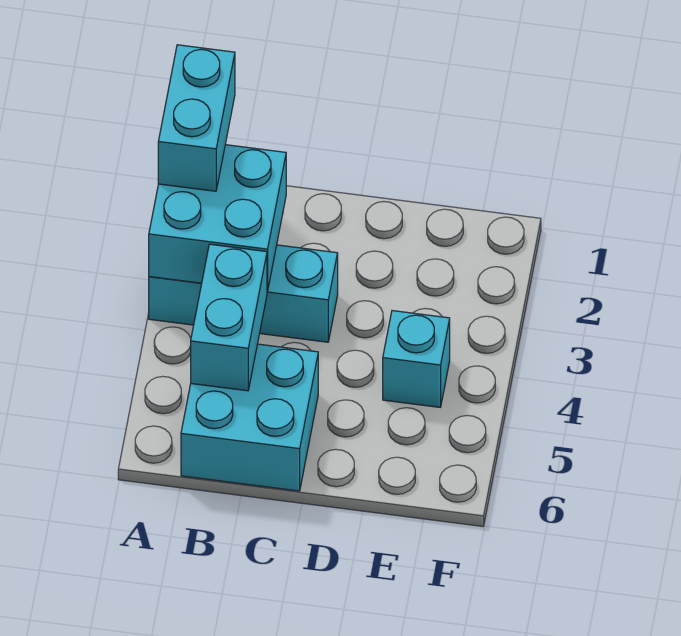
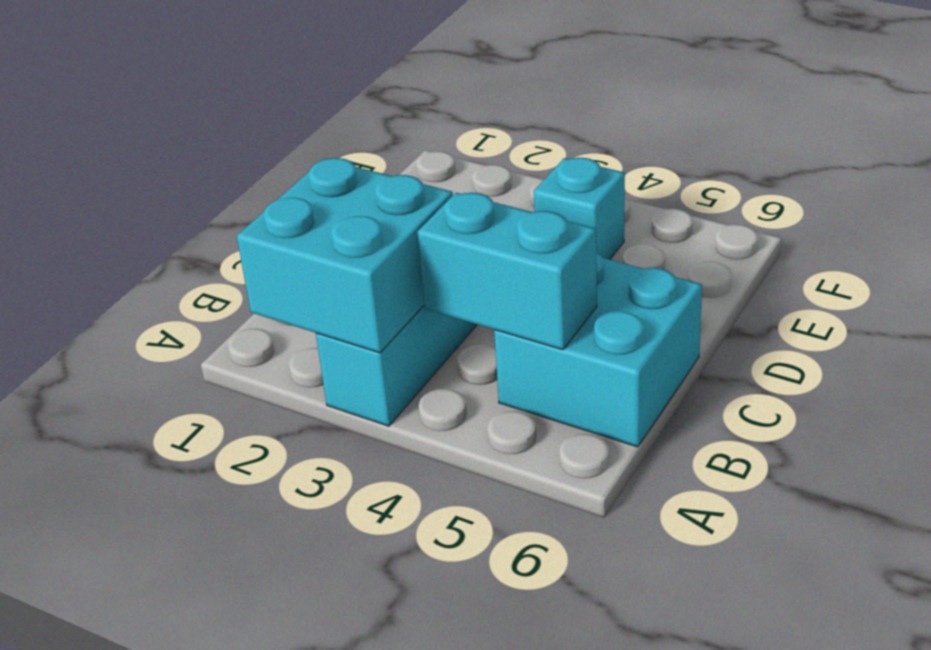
cyan brick A1:A2 level 3 -> none

